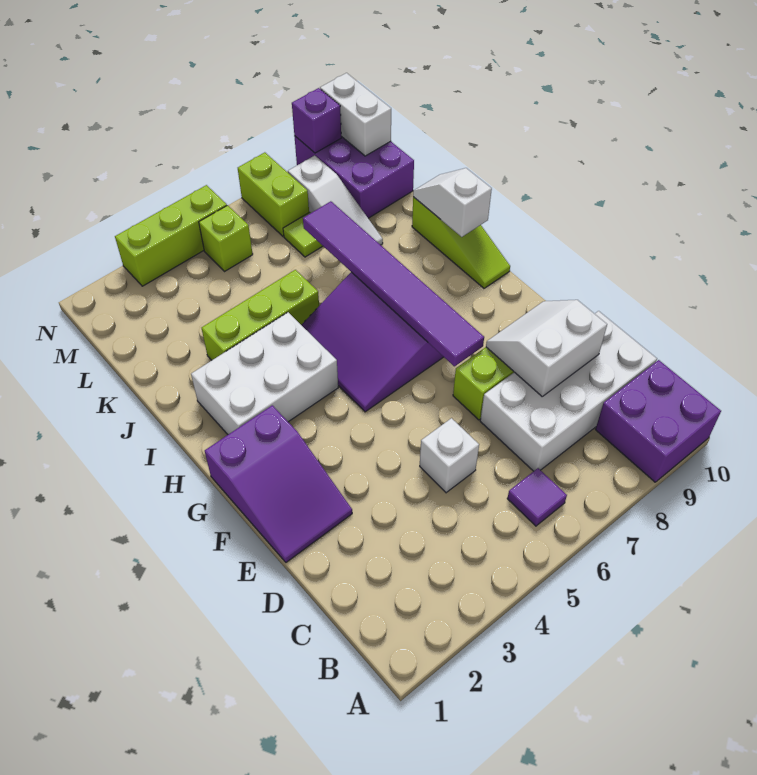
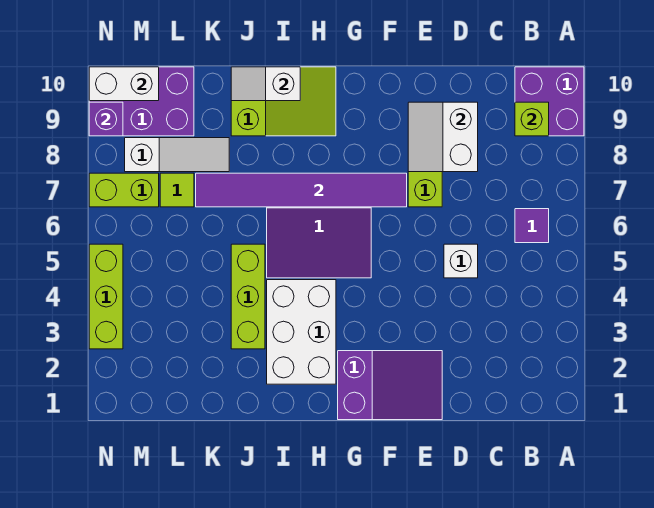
white brick C7:D10 level 1 -> none
lime slope H10:J10 level 1 top J -> lime slope H9:J10 level 1 top J
lime brick M5 level 1 -> lime brick B9 level 2

